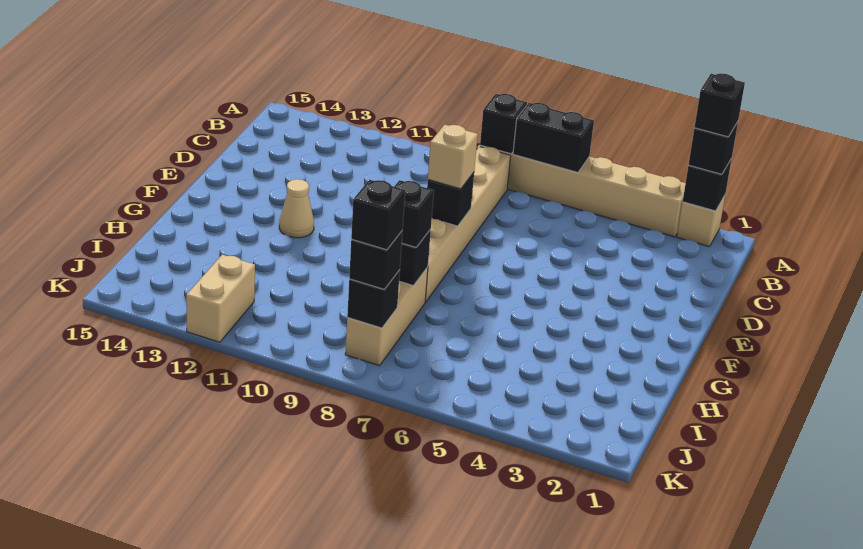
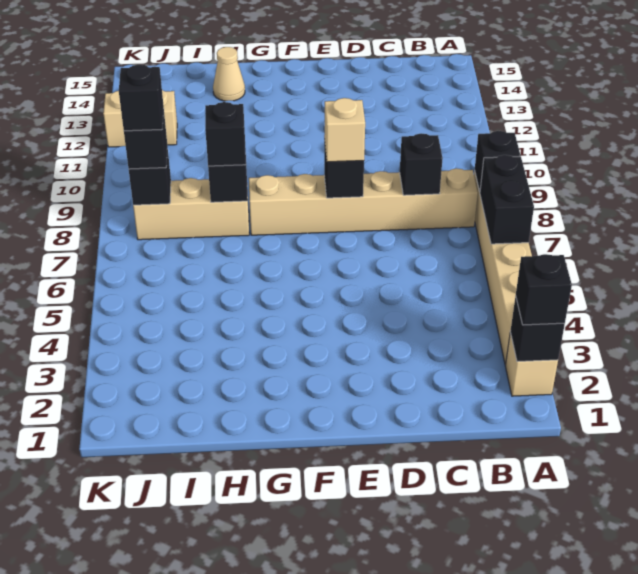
black brick A2 level 4 -> black brick C8 level 2
tan cone F12 level 1 -> tan cone H14 level 1

